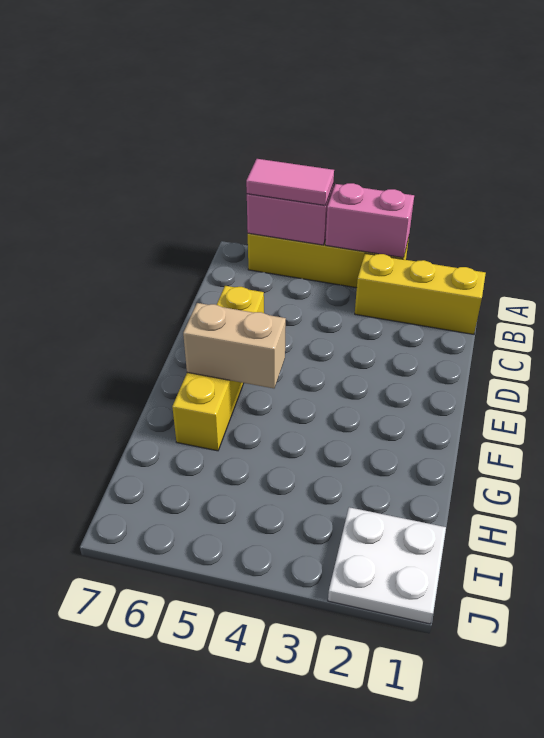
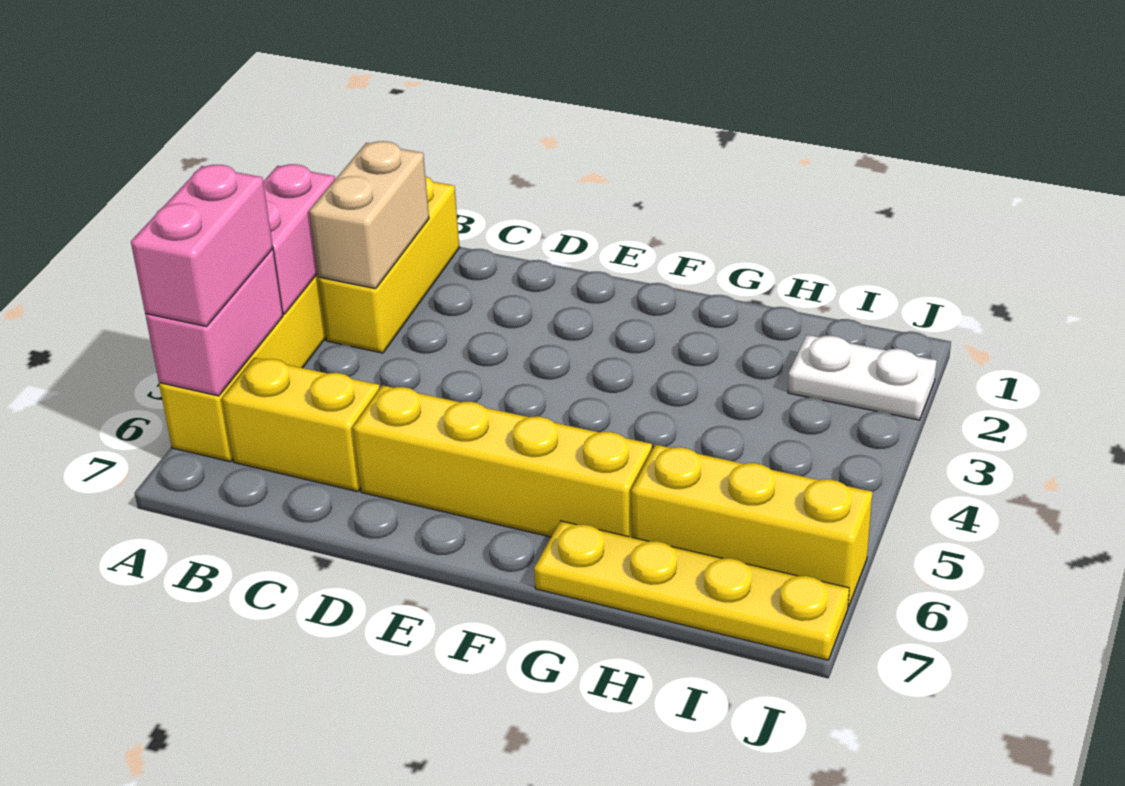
pink tile A5:A6 level 3 -> pink brick A5:A6 level 3
none -> yellow brick B6:C6 level 1
tan brick F5:F6 level 2 -> tan brick B2:B3 level 2
none -> yellow plate G7:J7 level 1
none -> yellow brick H6:J6 level 1
white plate I1:J2 level 1 -> white plate I2:J2 level 1

